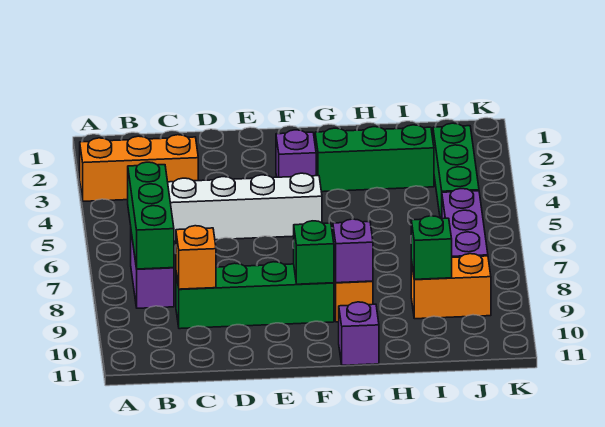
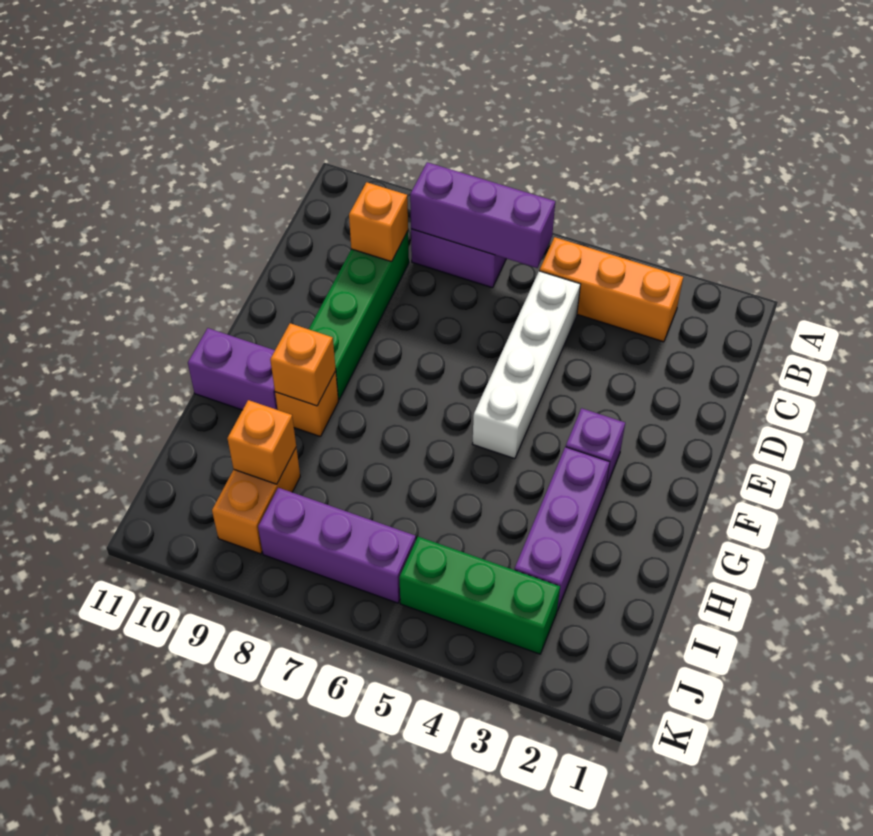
orange brick A3:C3 level 1 -> orange brick B3:B5 level 1
green brick B6:B8 level 2 -> purple brick B6:B8 level 2
green brick F9 level 2 -> none
green brick G3:I3 level 1 -> purple brick G3:I3 level 1
purple brick G9 level 2 -> orange brick G9 level 2
purple brick G11 level 1 -> purple brick G10:G11 level 1
green brick I9 level 2 -> orange brick I9 level 2

